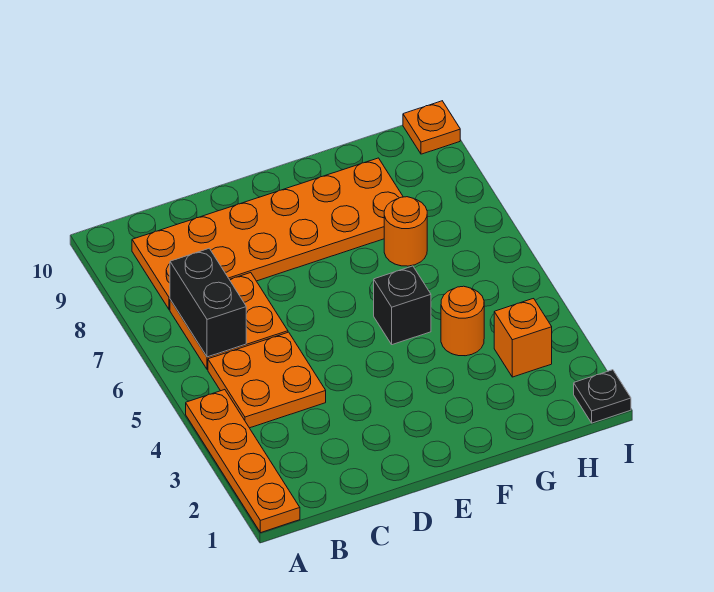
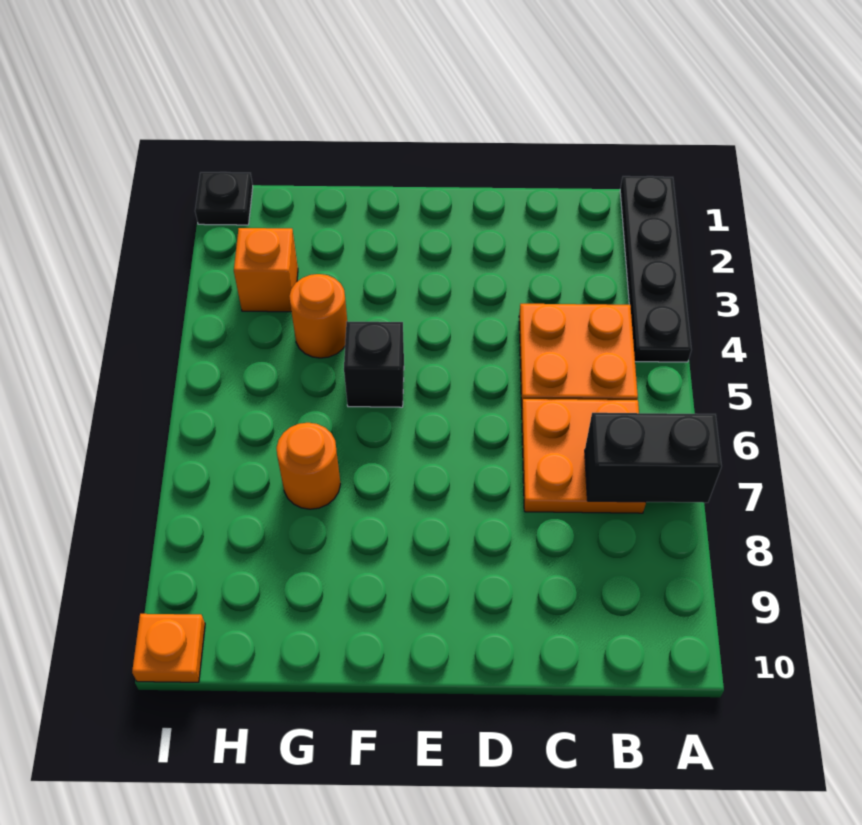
orange plate A1:A4 level 1 -> black plate A1:A4 level 1
black brick B6:B7 level 2 -> black brick A7:B7 level 2
orange plate B8:G9 level 1 -> none

